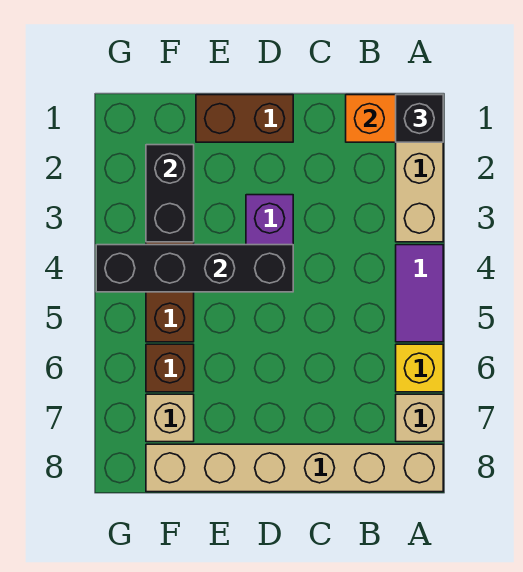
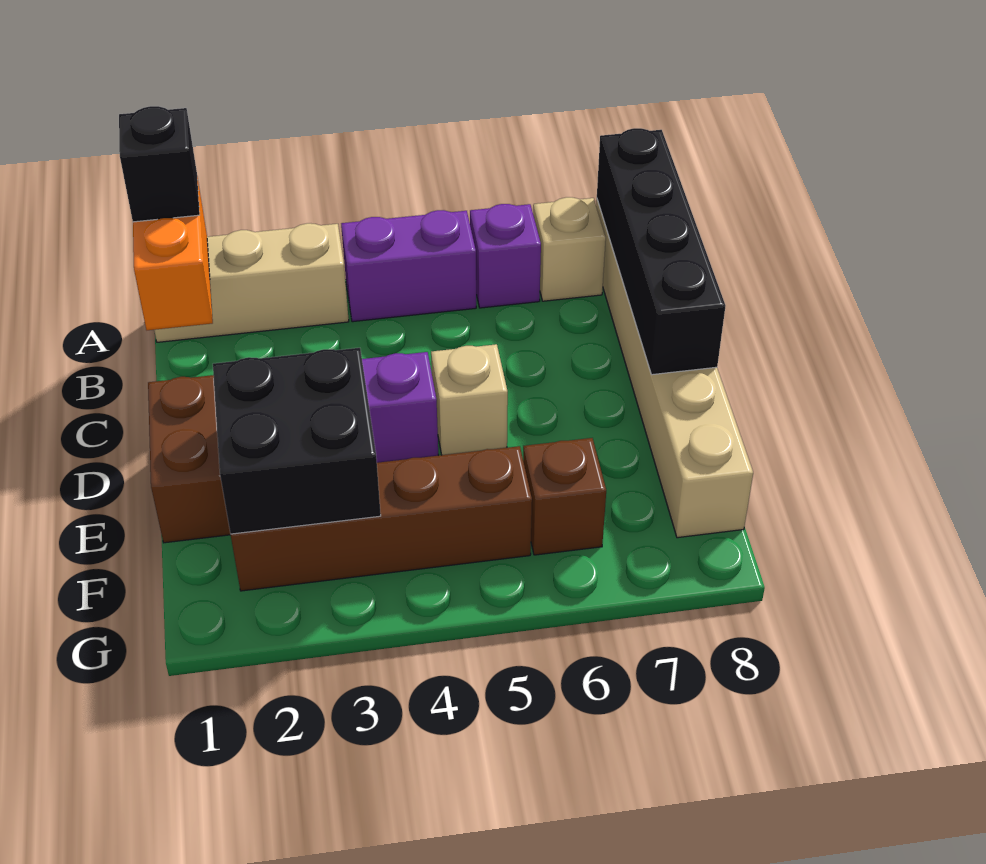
purple tile A4:A5 level 1 -> purple brick A4:A5 level 1
yellow brick A6 level 1 -> purple brick A6 level 1
black brick D4:G4 level 2 -> black brick A8:D8 level 2
black brick F2:F3 level 2 -> black brick E2:F3 level 2
tan brick F7 level 1 -> tan brick D5 level 1

